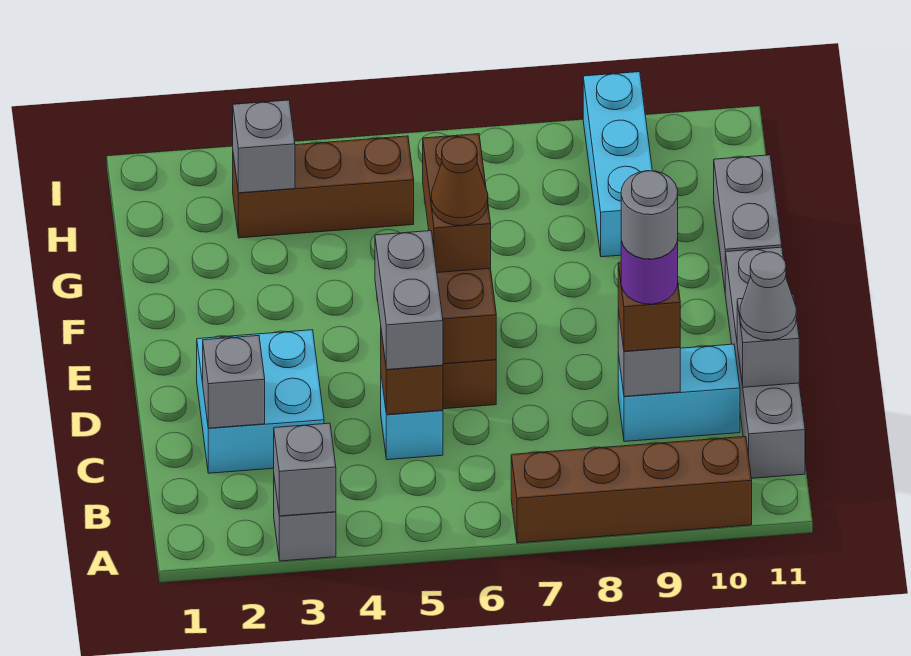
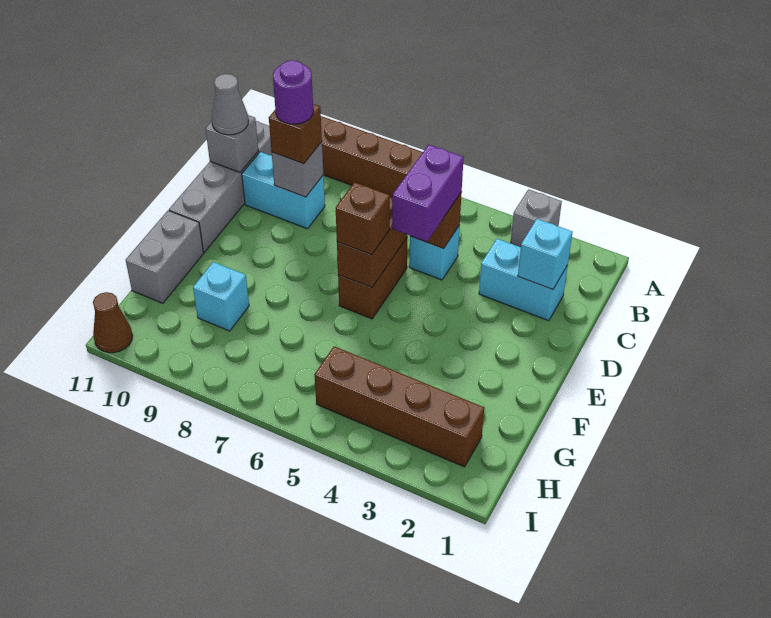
grey brick A3 level 2 -> none
cyan brick C2:D3 level 1 -> cyan brick C2:C3 level 1
grey brick C2 level 2 -> cyan brick C2 level 2
grey brick C5:D5 level 3 -> purple brick C5:D5 level 3
grey round brick C9 level 5 -> none
brown brick E6:F6 level 3 -> brown brick E6 level 3
brown cone E6 level 4 -> brown cone I11 level 1
cyan brick G9:I9 level 1 -> cyan brick G9 level 1
brown brick H3:H5 level 1 -> brown brick H2:H5 level 1
grey brick H3 level 2 -> none

